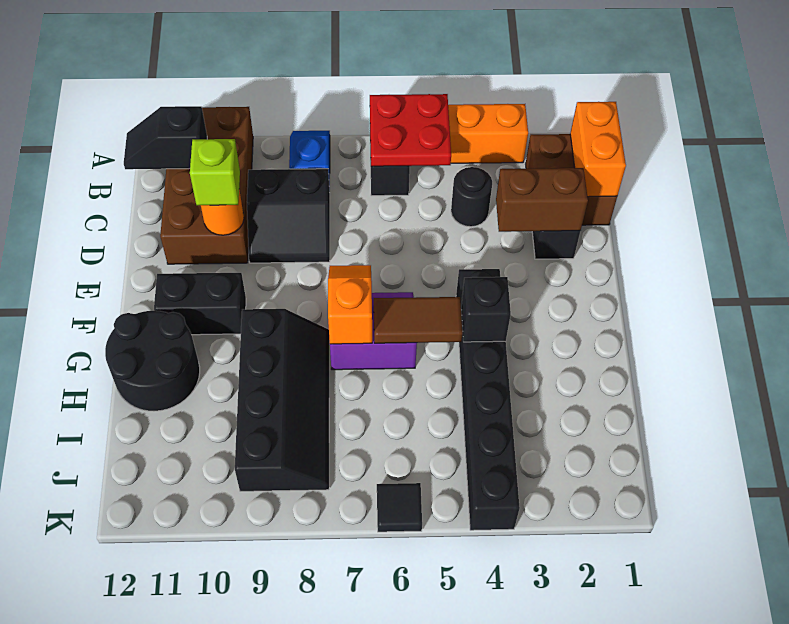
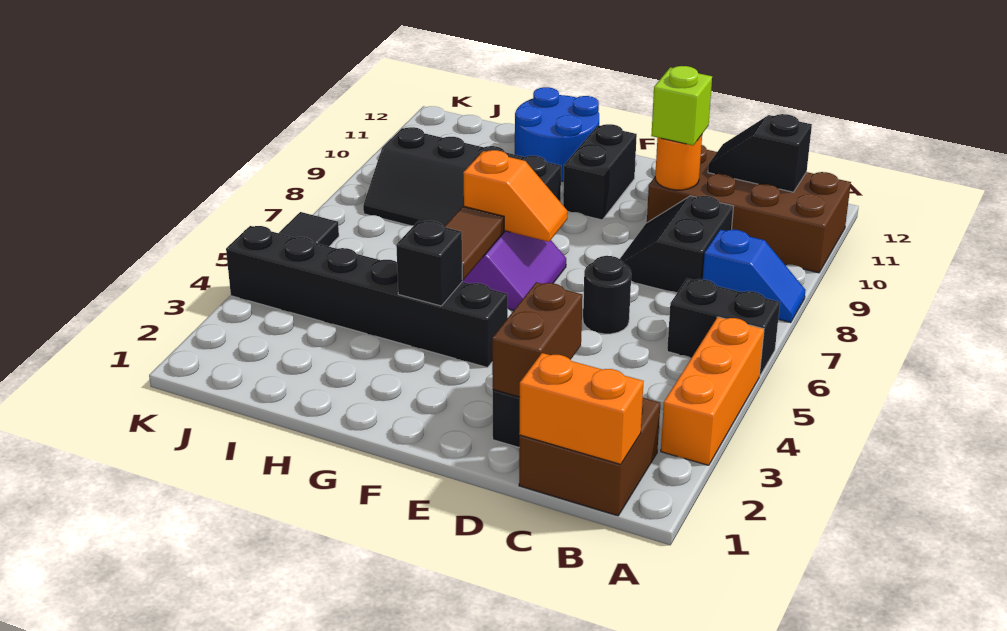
red plate A5:B6 level 2 -> none
black slope B11:B12 level 2 top 11 -> black slope B11:C11 level 2 top B
black round brick C4 level 1 -> black round brick D6 level 1
black round brick G11:H12 level 1 -> blue round brick G11:H12 level 1

